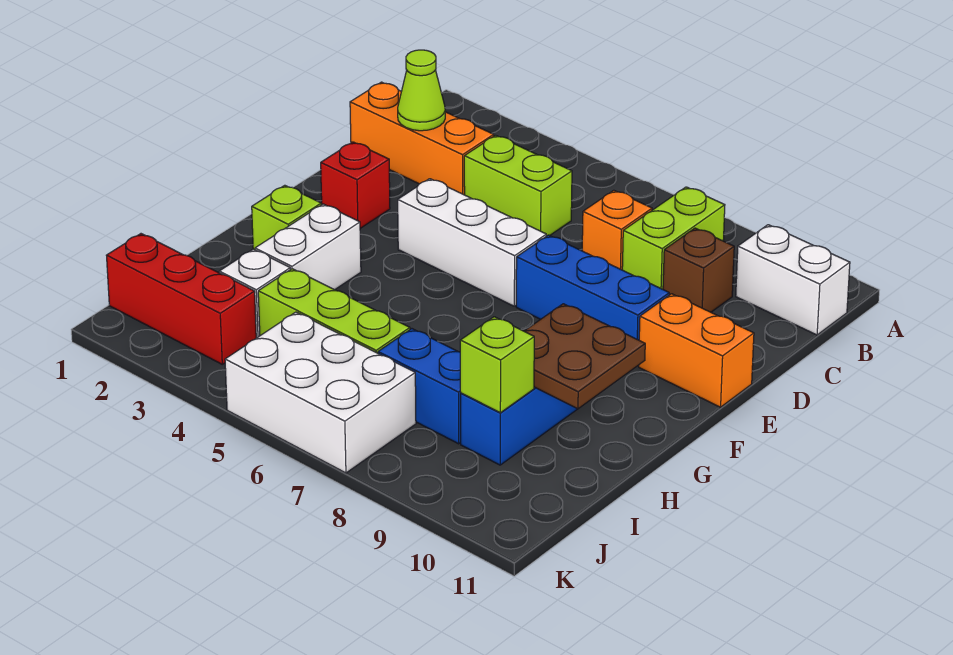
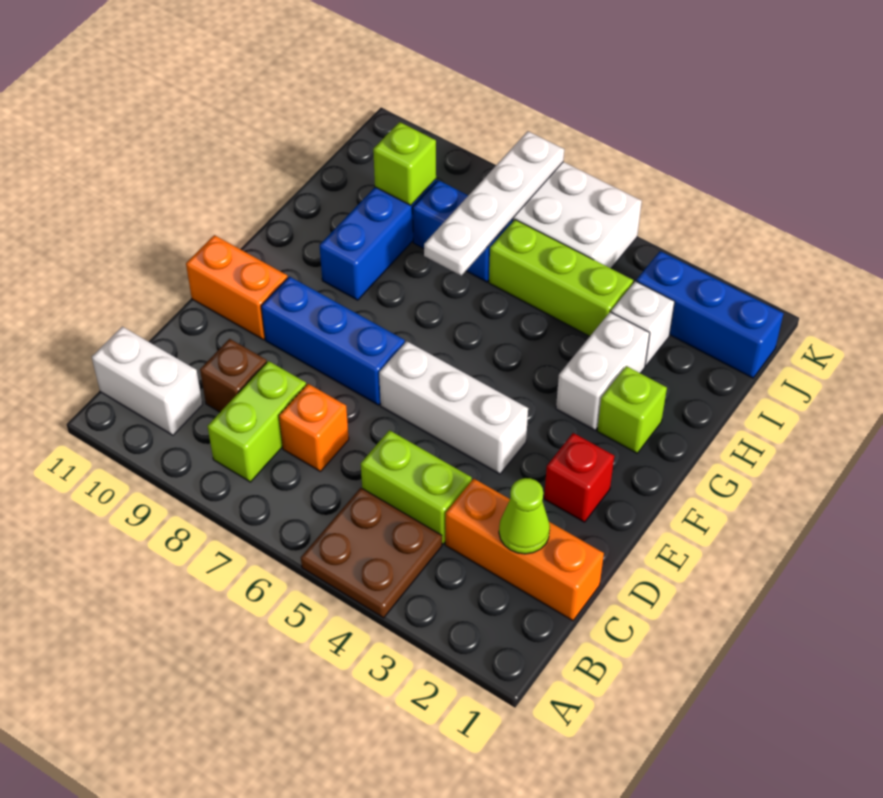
brown plate G9:H10 level 2 -> brown plate A4:B5 level 1
none -> white plate H7:K7 level 2
red brick J1:J3 level 1 -> blue brick J1:J3 level 1

